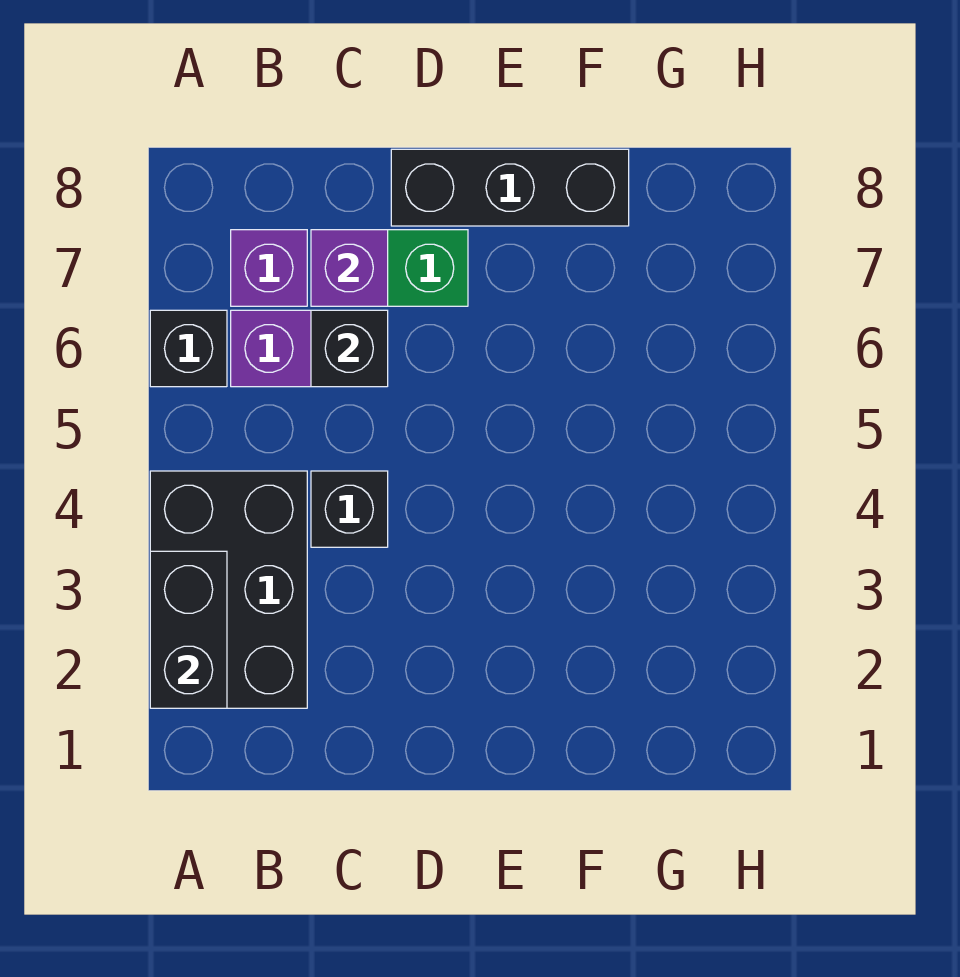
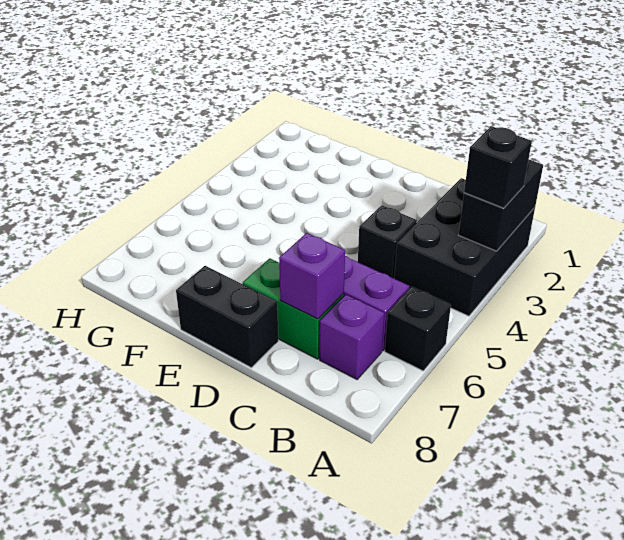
black brick C6 level 2 -> black brick A3 level 3
black brick D8:F8 level 1 -> black brick D8:E8 level 1

